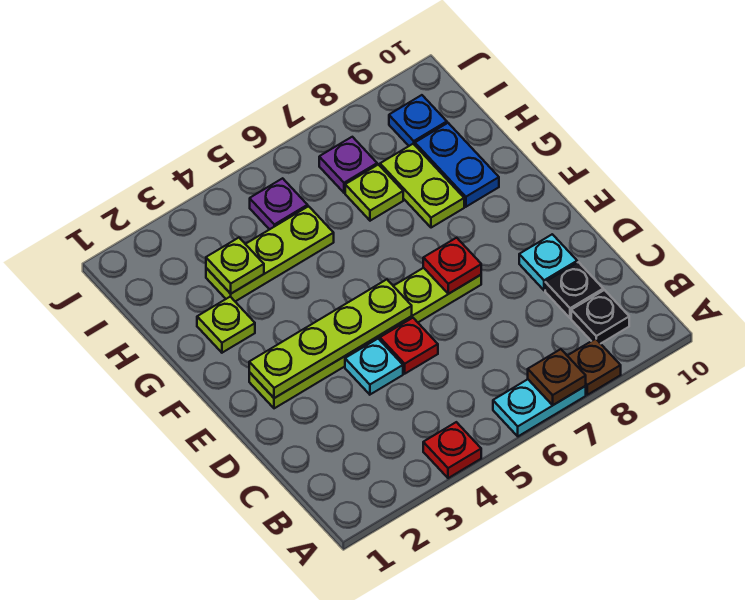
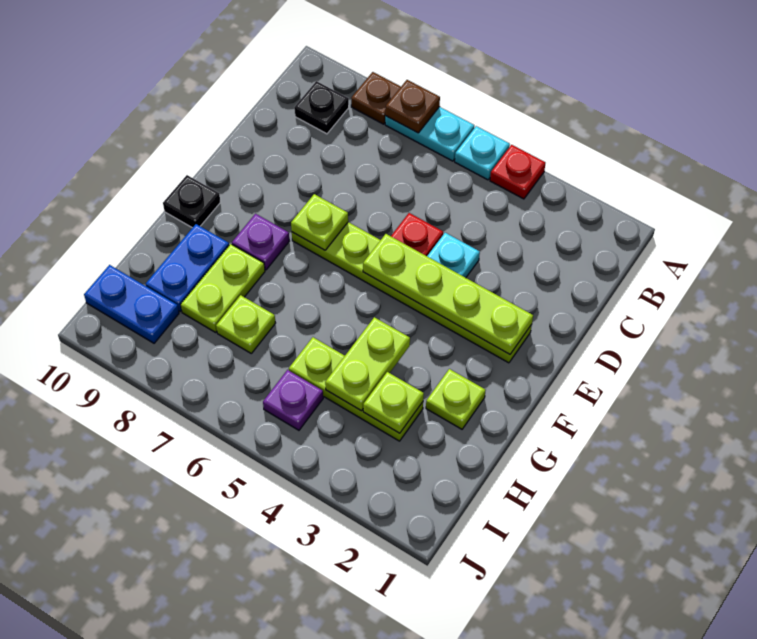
black plate C9 level 1 -> black plate F10 level 1
cyan plate D9 level 1 -> cyan plate A5 level 1
red plate E7 level 2 -> lime plate E7 level 2
none -> lime plate G4:H4 level 2
purple plate I7 level 1 -> purple plate F8 level 1
blue plate I9 level 1 -> blue plate I9:I10 level 1

